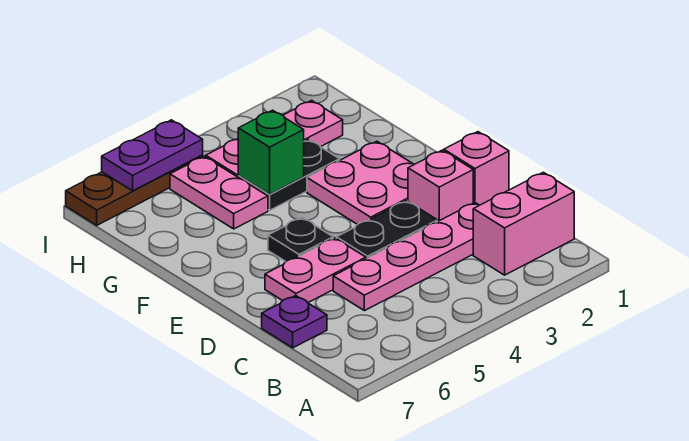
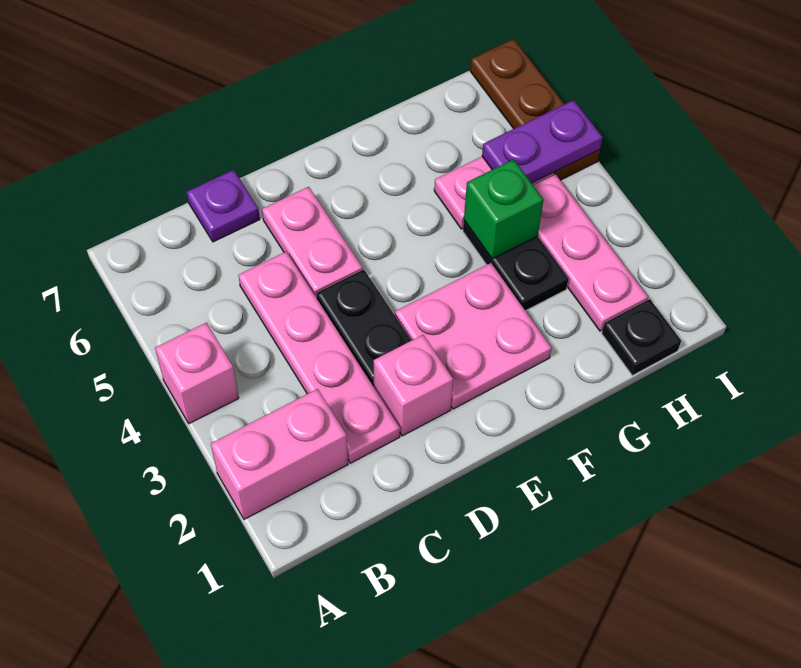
pink brick B1:B2 level 1 -> pink brick A2:B2 level 1
pink brick D1 level 1 -> pink brick A4 level 1
black plate E5 level 1 -> black plate H1 level 1
purple plate I5:I6 level 2 -> purple plate H5:I5 level 2

